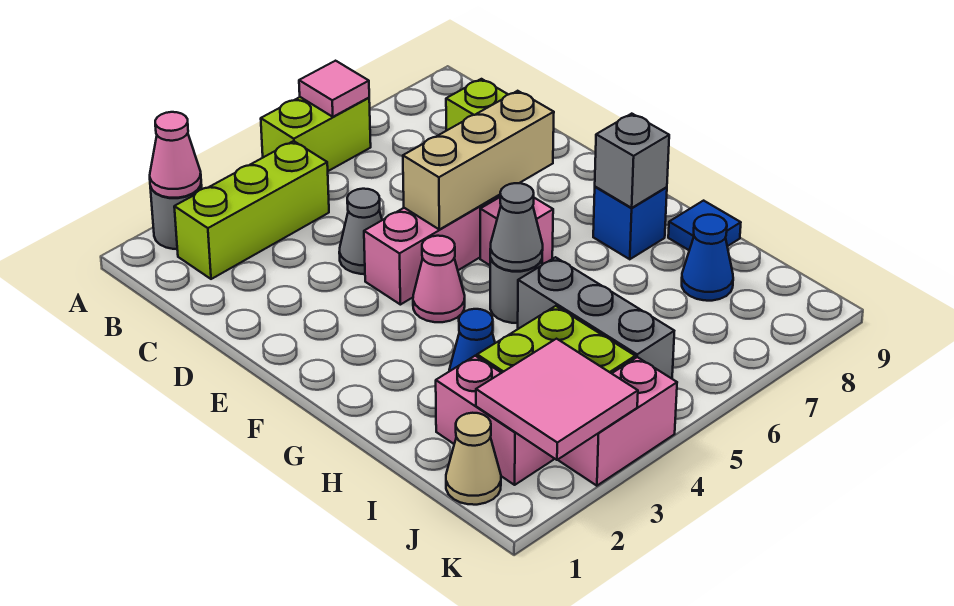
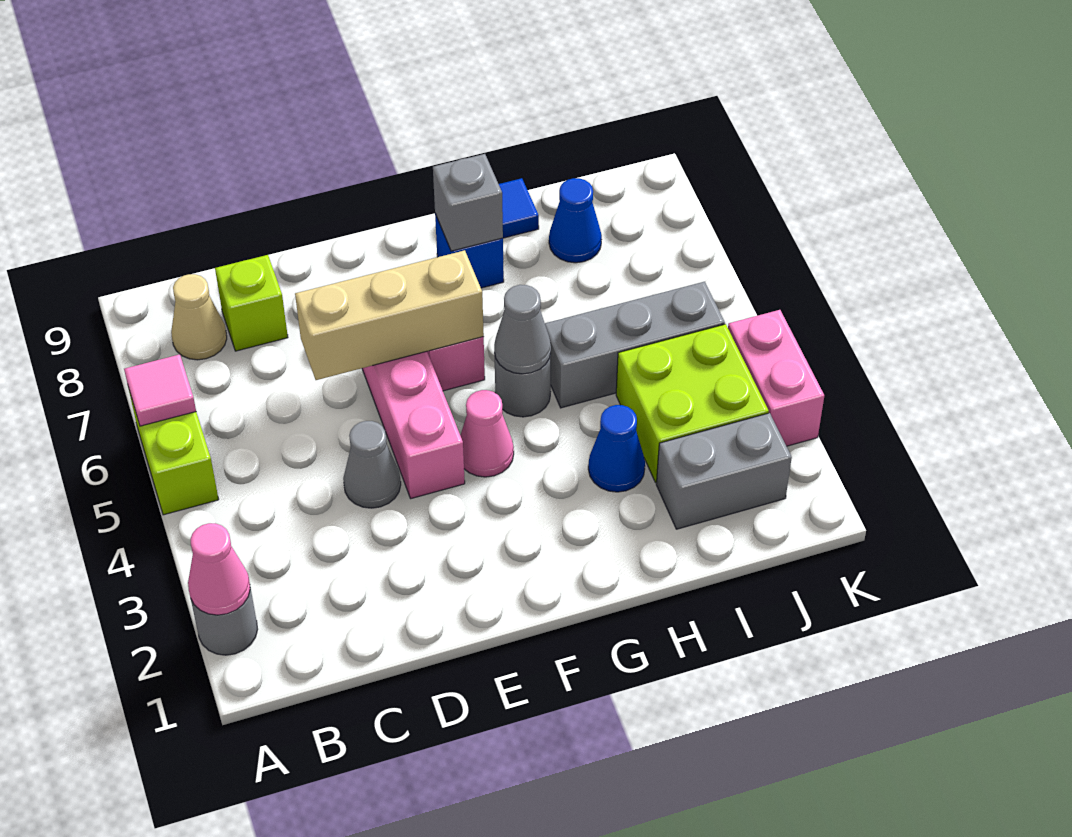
lime brick B2:B4 level 1 -> none
tan brick E5:E7 level 2 -> tan brick D6:F6 level 2
pink brick I2:J2 level 1 -> grey brick I2:J2 level 1
tan cone J1 level 1 -> tan cone B8 level 1
pink tile J2:K3 level 2 -> none

